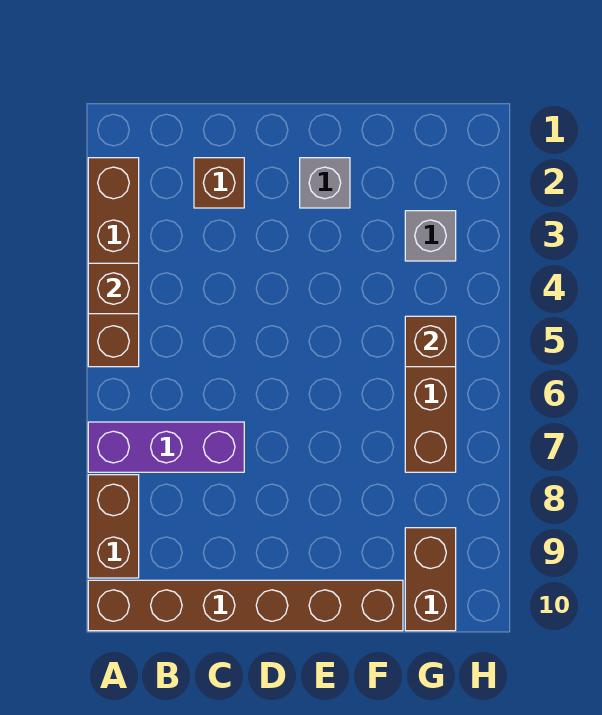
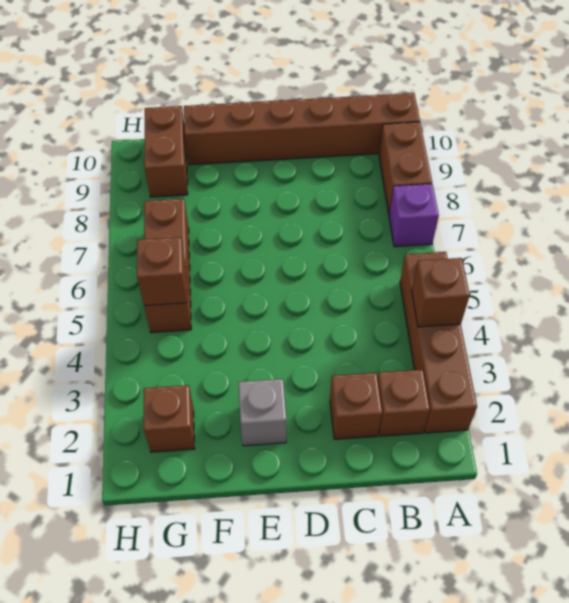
purple brick A7:C7 level 1 -> purple brick A7 level 1
none -> brown brick B2 level 1
none -> brown brick G2 level 1
grey brick G3 level 1 -> none

